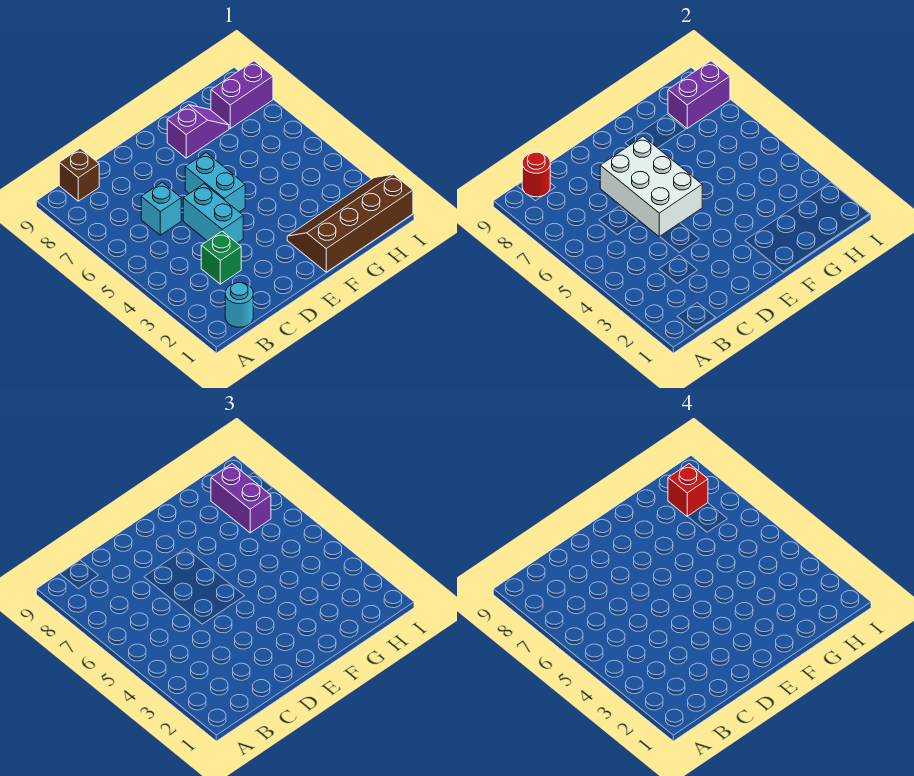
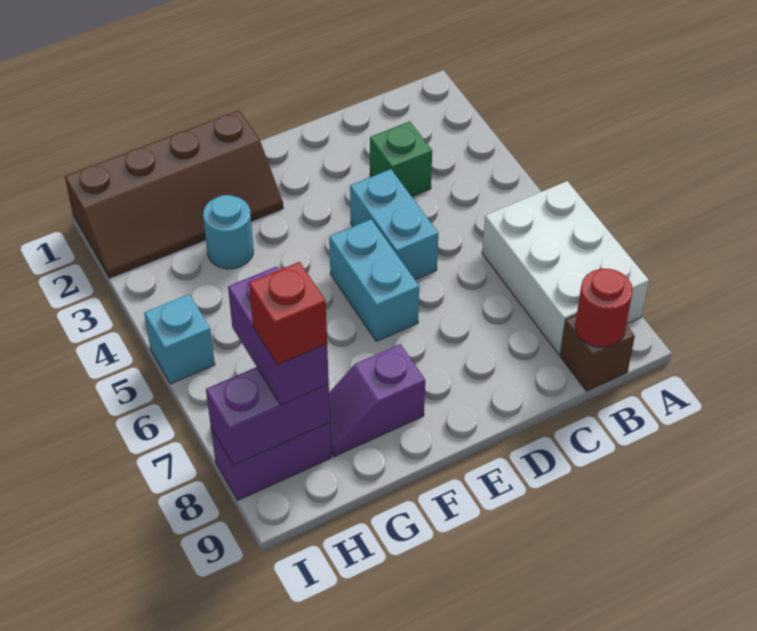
cyan round brick B1 level 1 -> cyan round brick G3 level 1
cyan brick C6 level 1 -> cyan brick I5 level 1
white brick D5:E7 level 2 -> white brick A6:B8 level 1

